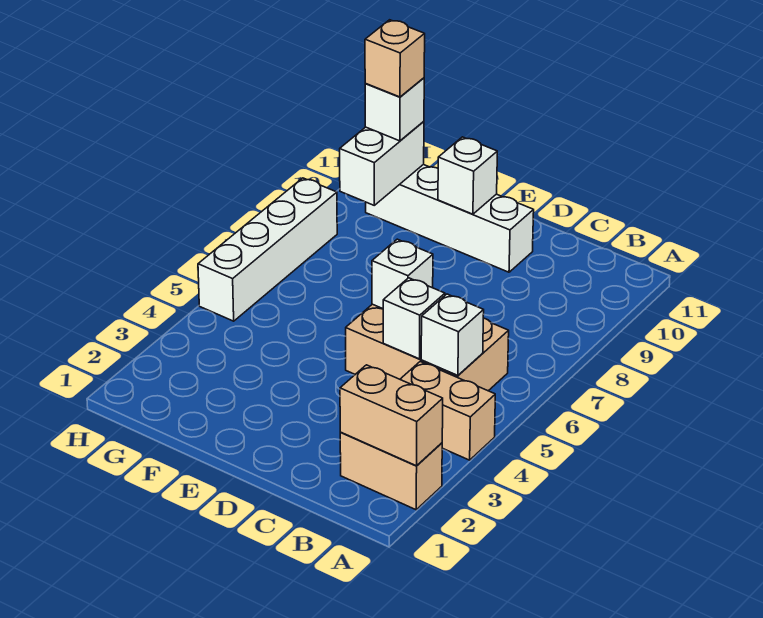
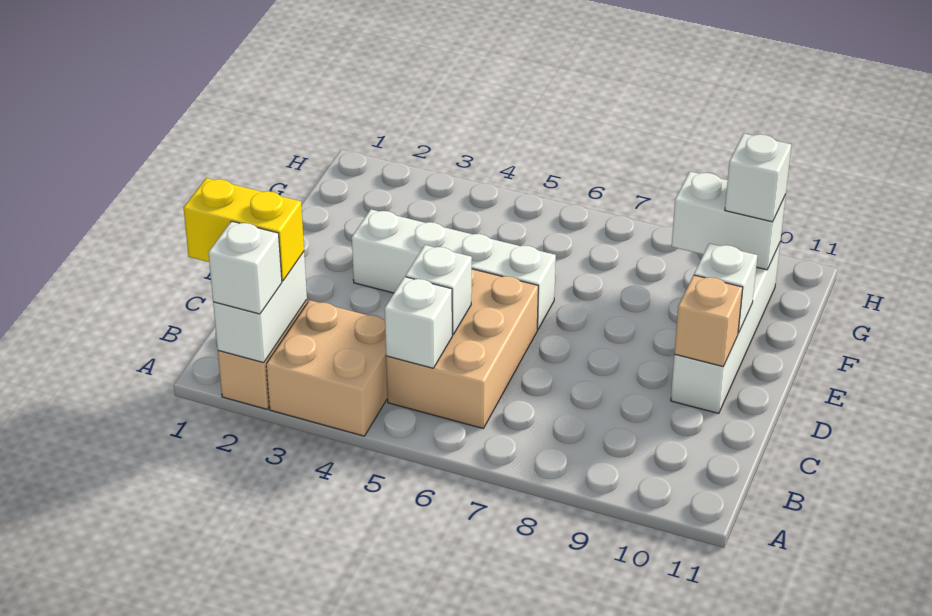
tan brick A2:B2 level 2 -> white brick A2:B2 level 2
tan brick A4:B4 level 1 -> tan brick A3:B4 level 1
none -> yellow brick B1:B2 level 3
white brick D6 level 2 -> white brick A2 level 3
tan brick G10 level 4 -> tan brick D10 level 2
white brick H5:H8 level 1 -> white brick E3:E6 level 1

